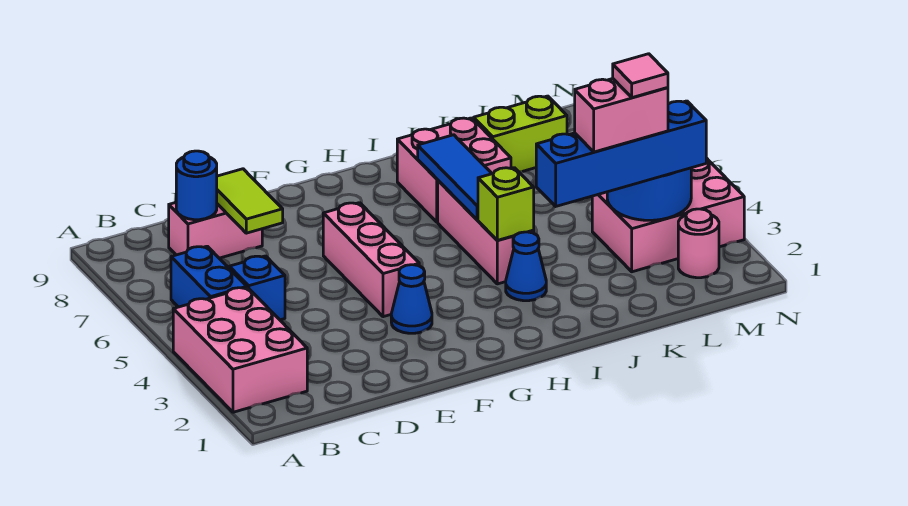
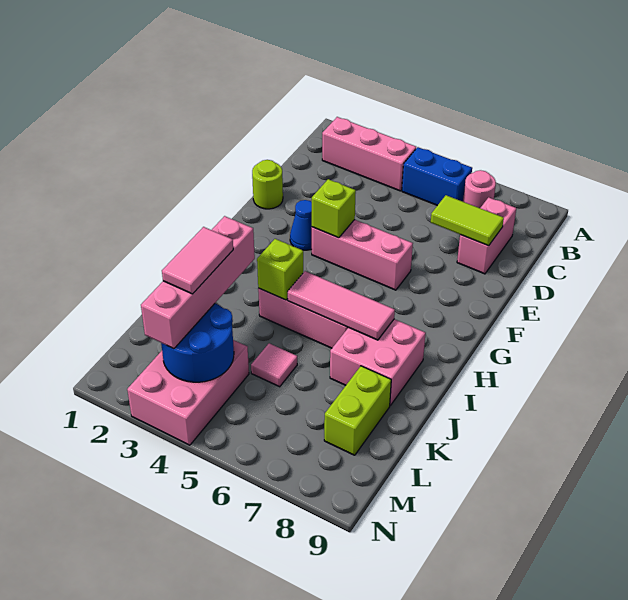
pink brick A2:B4 level 1 -> pink brick B2:B4 level 1
blue brick C5 level 1 -> none
blue round brick C8 level 2 -> none
none -> lime round brick E1 level 1
none -> lime brick F4 level 2
blue cone I3 level 1 -> none
blue tile I5:I7 level 2 -> pink tile I5:I7 level 2
blue brick J3:M3 level 3 -> pink brick J3:M3 level 3
pink brick K3:L3 level 4 -> pink tile K3:L3 level 4
pink tile L3 level 5 -> pink tile K5 level 1
pink round brick M2 level 1 -> pink round brick B7 level 1

